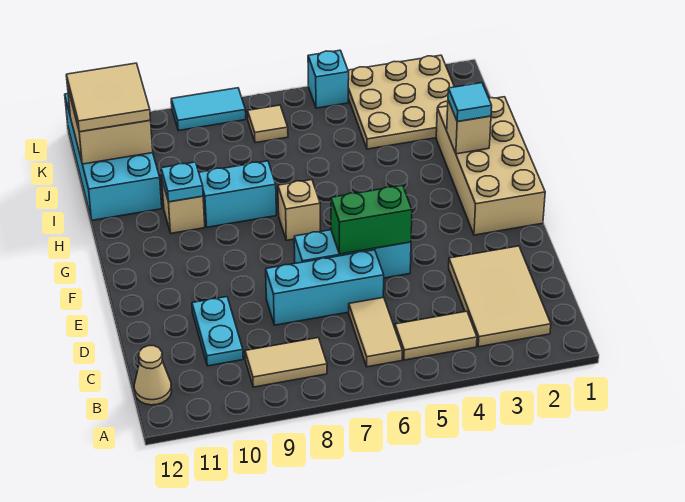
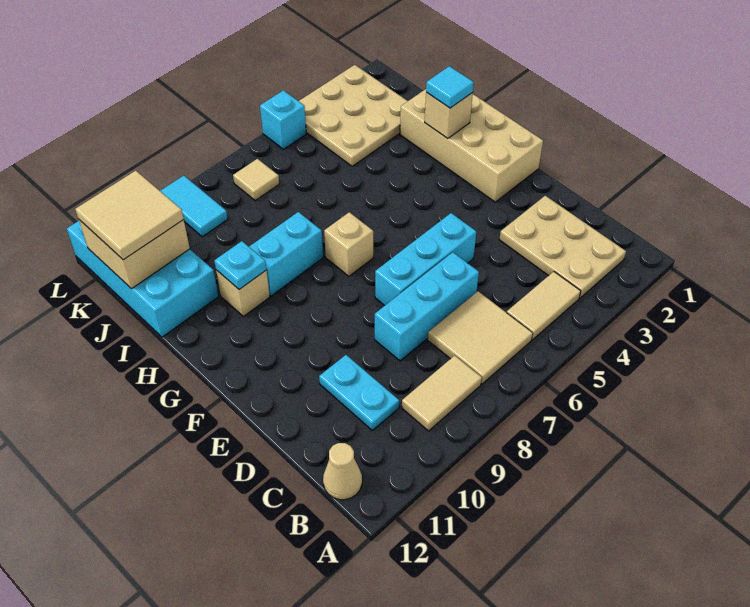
tan tile B2:D3 level 1 -> tan plate B2:D3 level 1
tan tile B6:C6 level 1 -> tan tile B6:C7 level 1
green brick E5:E6 level 2 -> none
cyan tile L8:L9 level 1 -> cyan tile K9:L9 level 1

